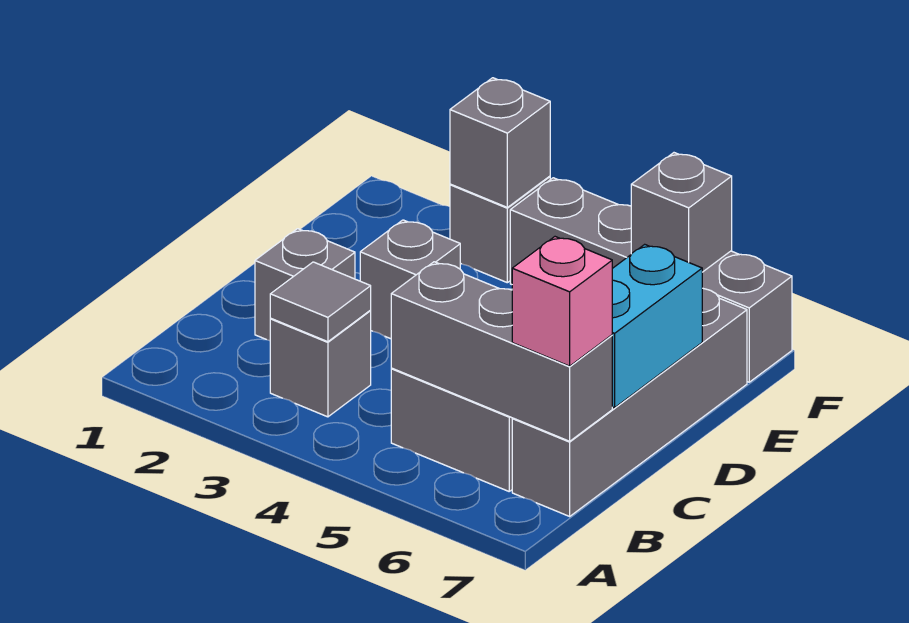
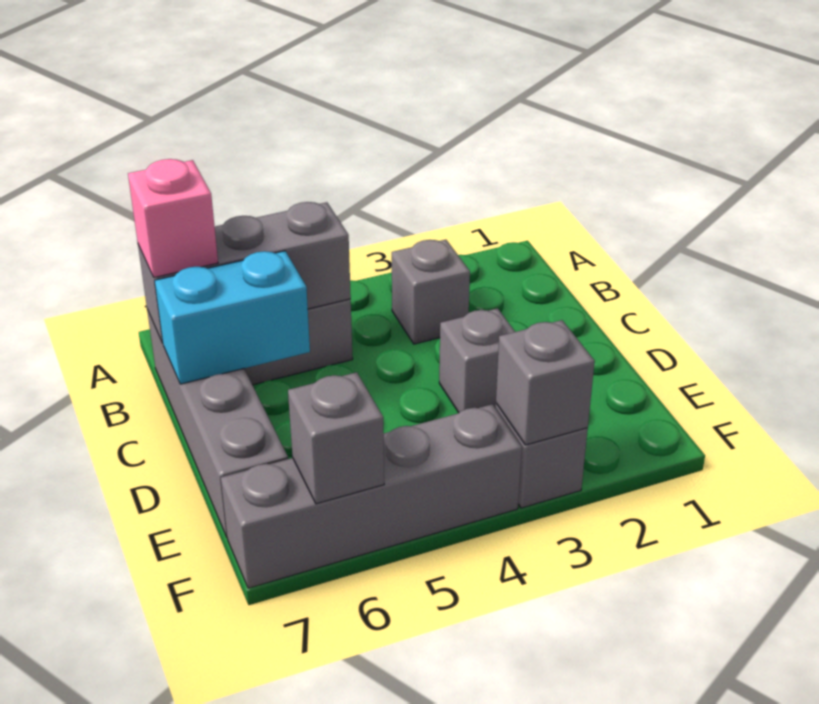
grey tile B3 level 2 -> none
grey brick C2 level 1 -> none
cyan brick C7:D7 level 2 -> cyan brick C6:C7 level 2

